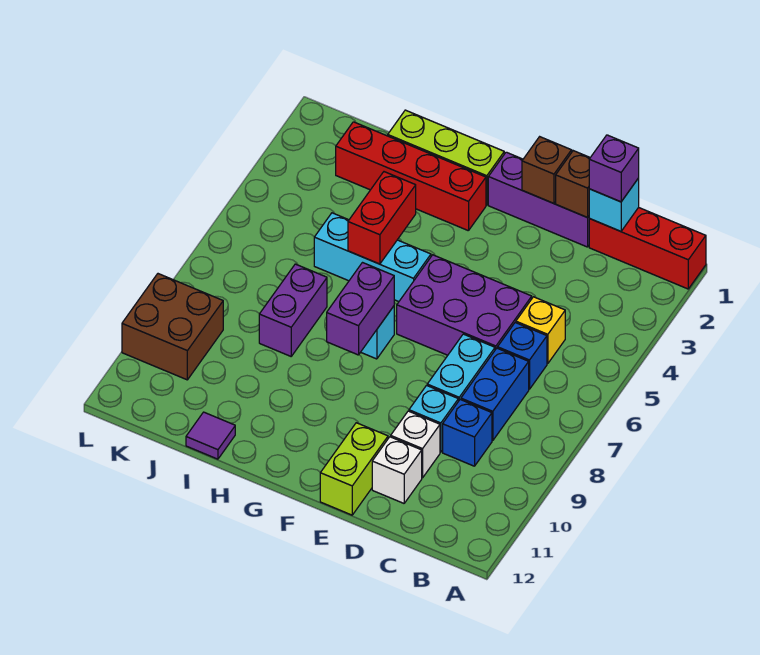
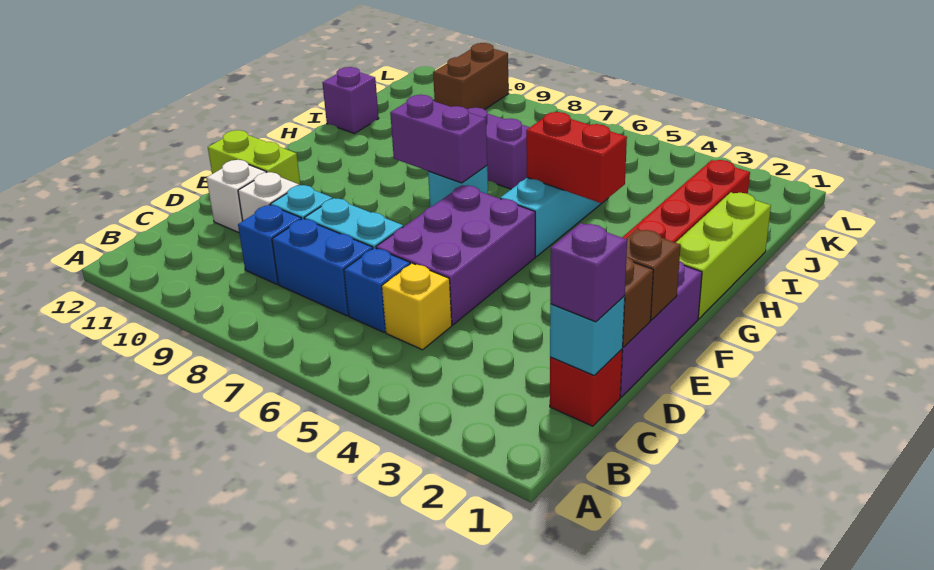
red brick A1:C1 level 1 -> red brick C1 level 1
purple tile I12 level 1 -> purple brick I12 level 1
brown brick K9:L10 level 1 -> brown brick K10:L10 level 1

